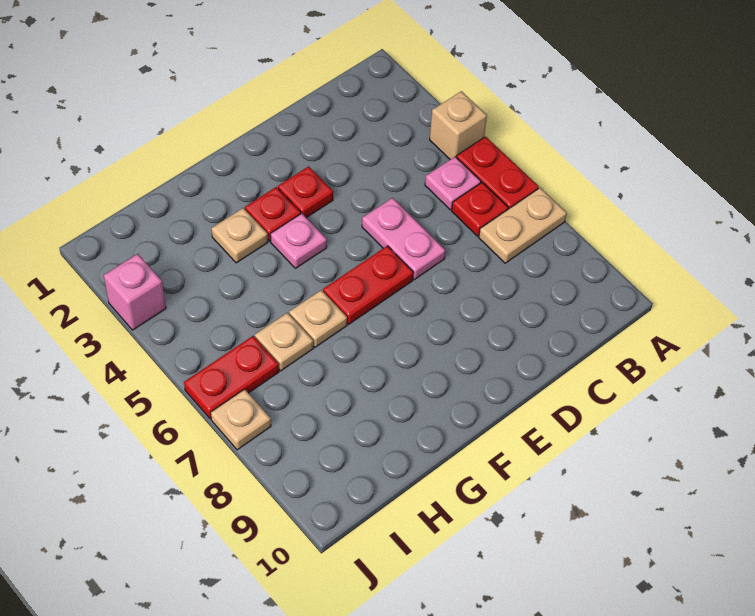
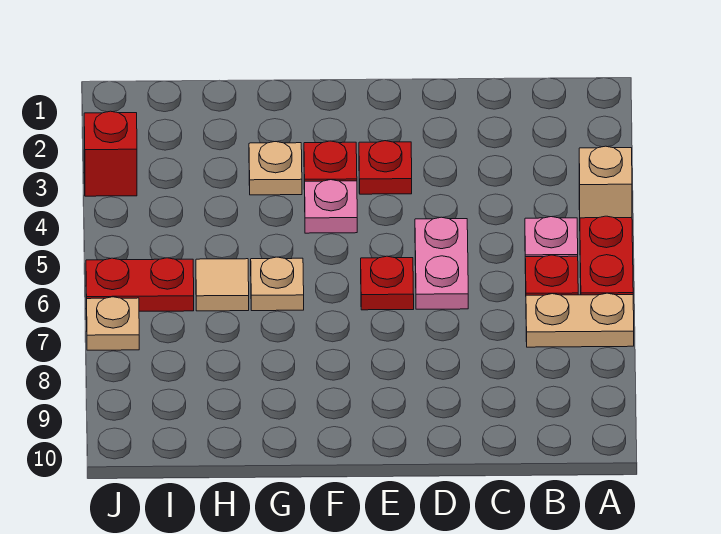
red plate E6:F6 level 1 -> red plate E6 level 1
tan plate H6 level 1 -> tan tile H6 level 1
pink brick J3 level 1 -> red brick J3 level 1

